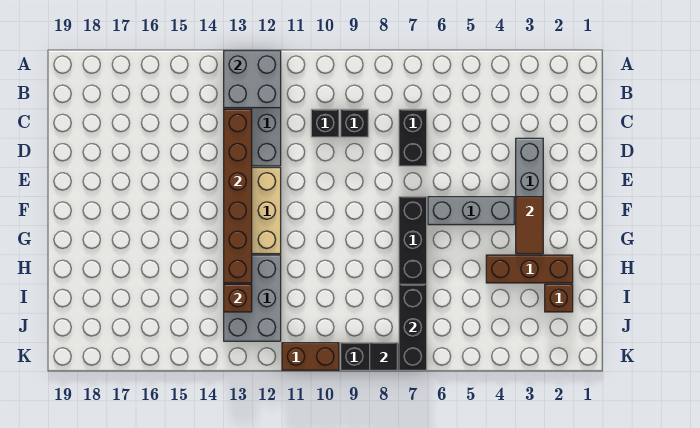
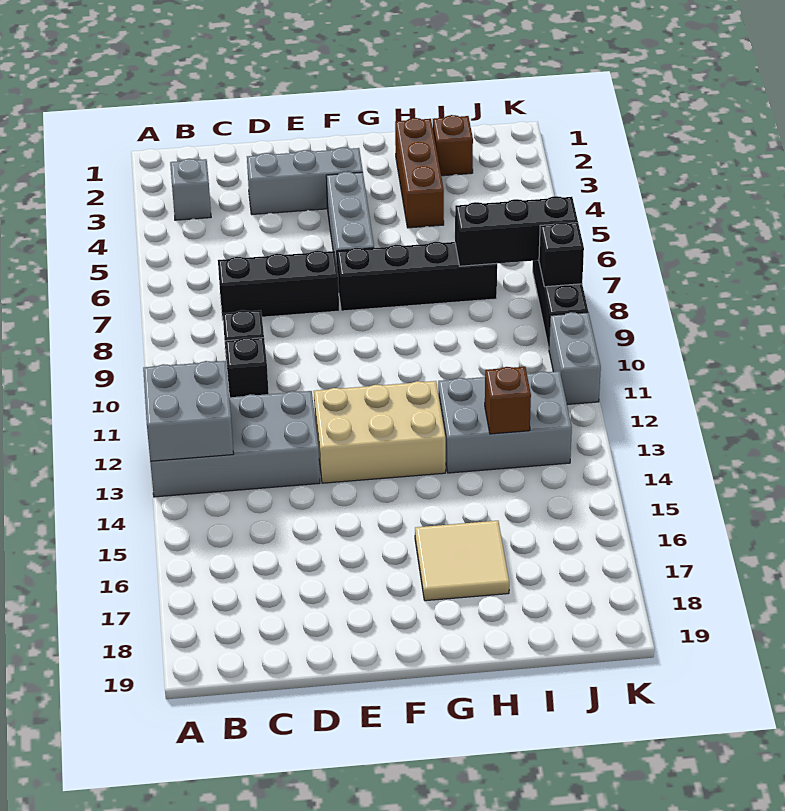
none -> grey brick B3 level 1
black brick C7:D7 level 1 -> black brick C7:E7 level 1
brown brick C13:H13 level 2 -> none
brown tile F3:G3 level 2 -> none
none -> tan tile G16:H17 level 1
black tile K8 level 2 -> black brick K8 level 2
brown brick K10:K11 level 1 -> grey brick K10:K11 level 1

